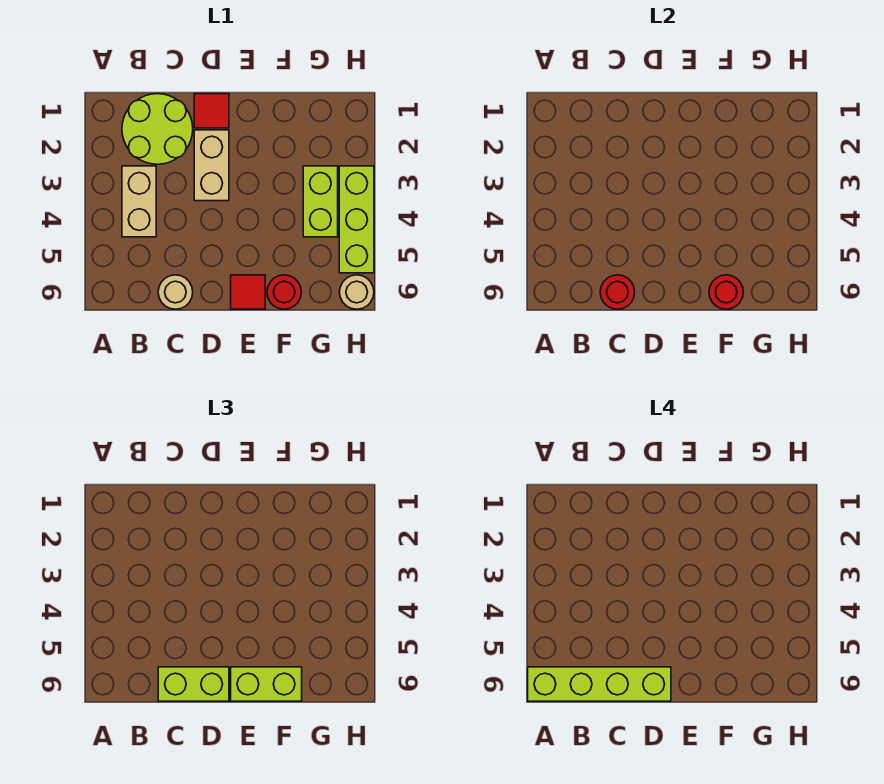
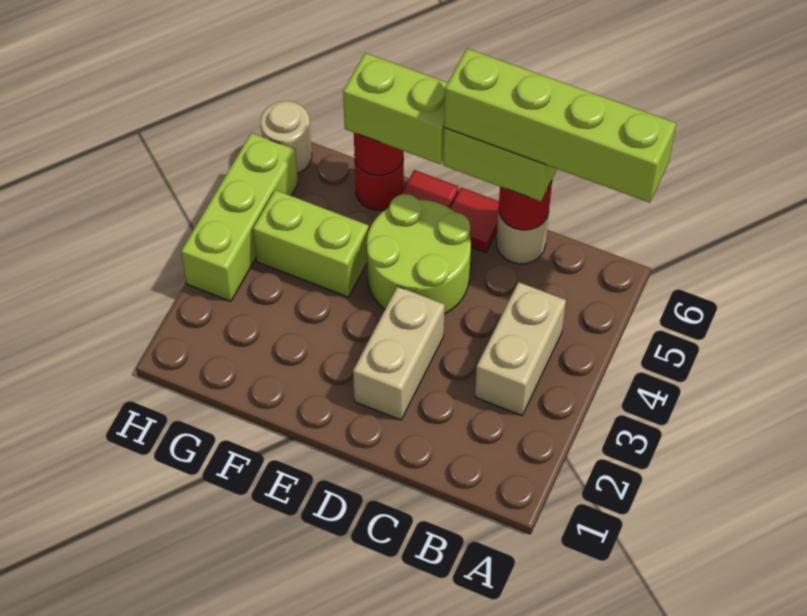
lime round brick B1:C2 level 1 -> lime round brick D4:E5 level 1
red tile D1 level 1 -> red tile D6 level 1
lime brick G3:G4 level 1 -> lime brick F4:G4 level 1

